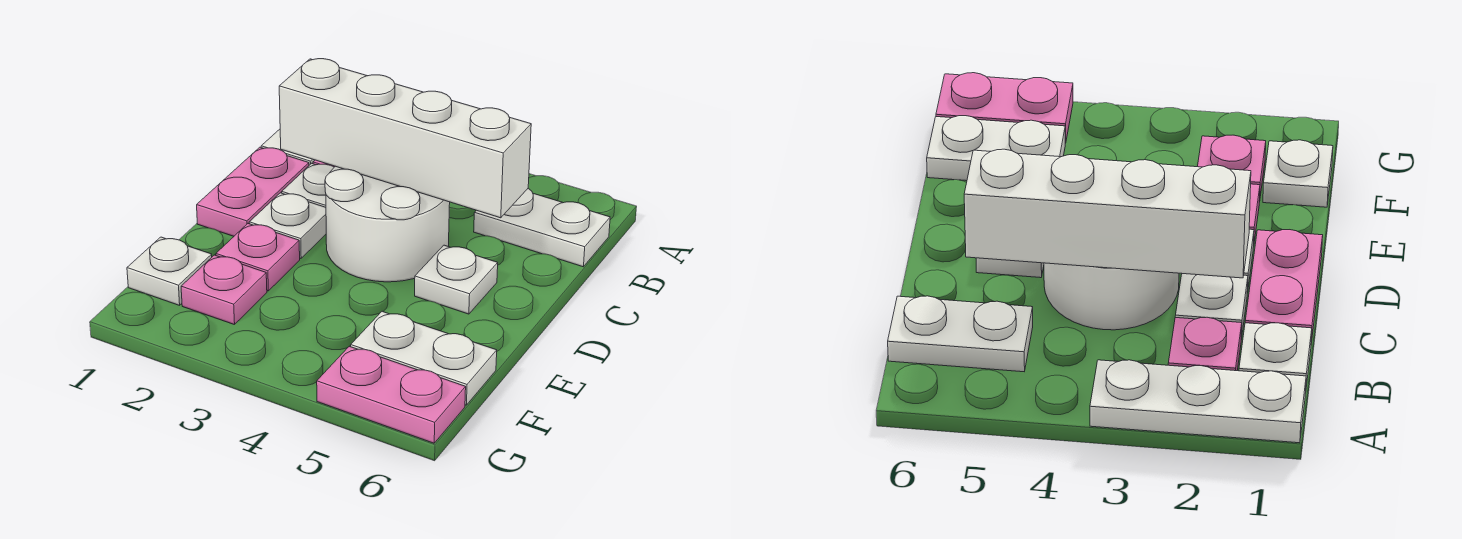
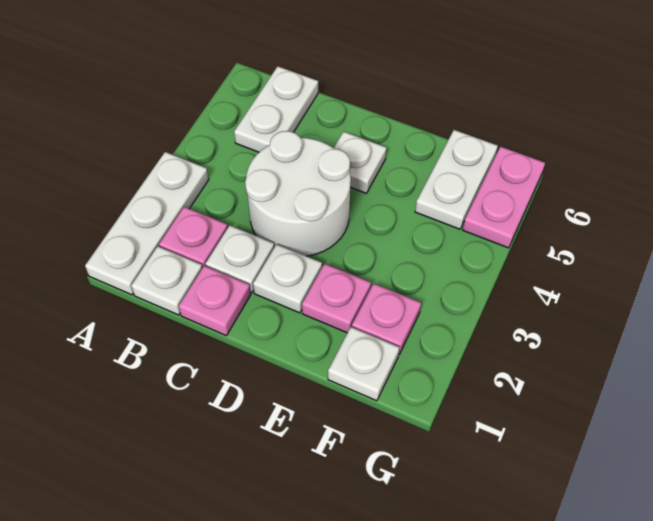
pink plate C1:D1 level 1 -> pink plate C1 level 1
white brick C2:C5 level 2 -> none

